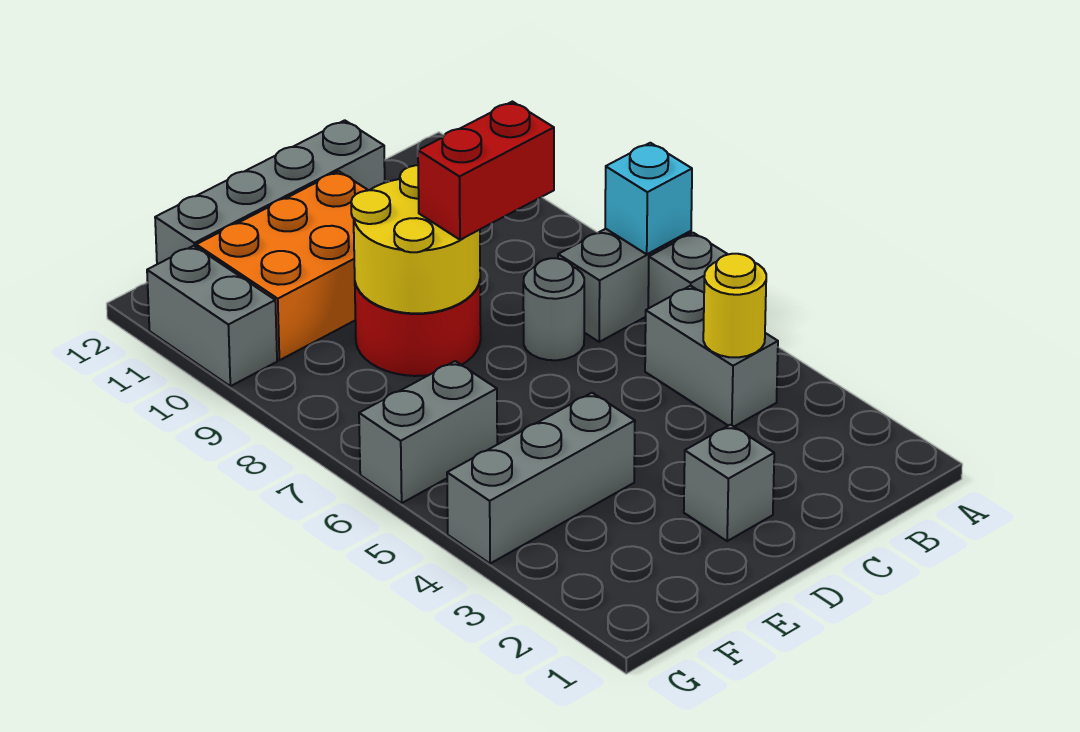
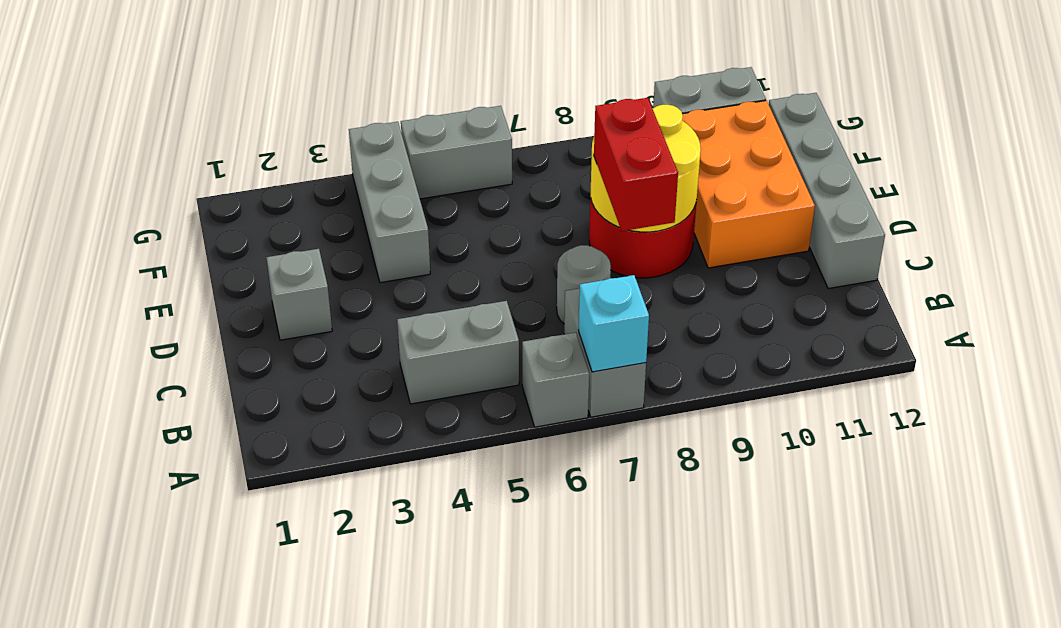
yellow round brick B4 level 2 -> none
grey brick F6:G6 level 1 -> grey brick G5:G6 level 1

